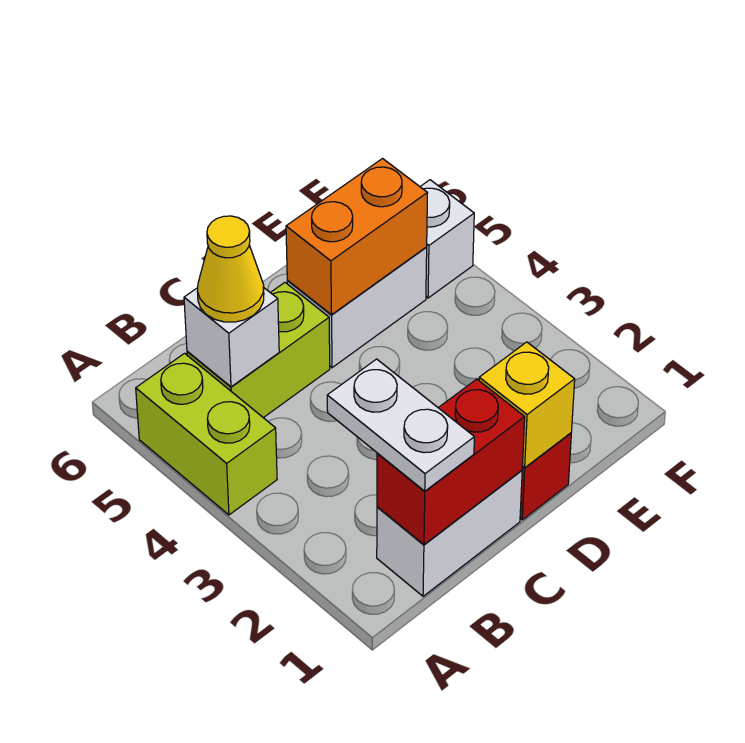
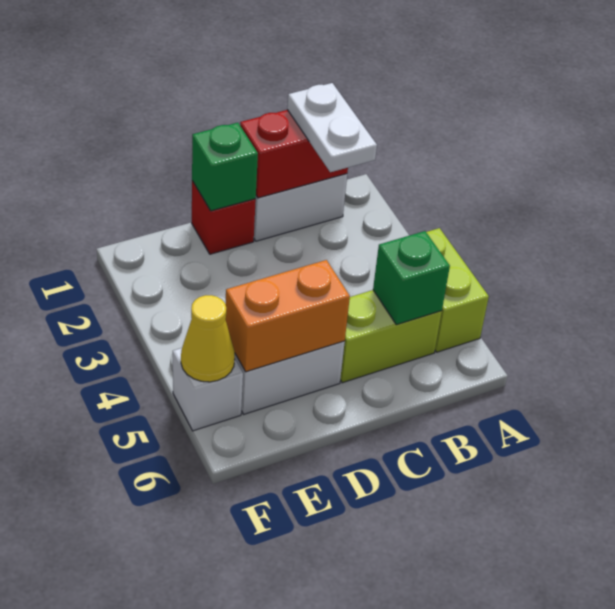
white brick B5 level 2 -> green brick B5 level 2
yellow cone B5 level 3 -> yellow cone F5 level 2
yellow brick D1 level 2 -> green brick D1 level 2

